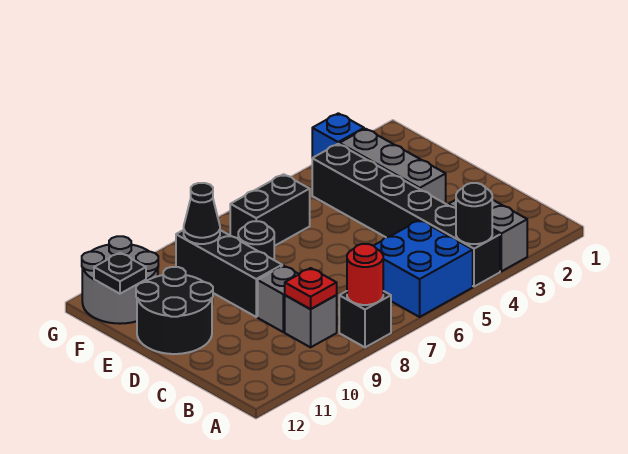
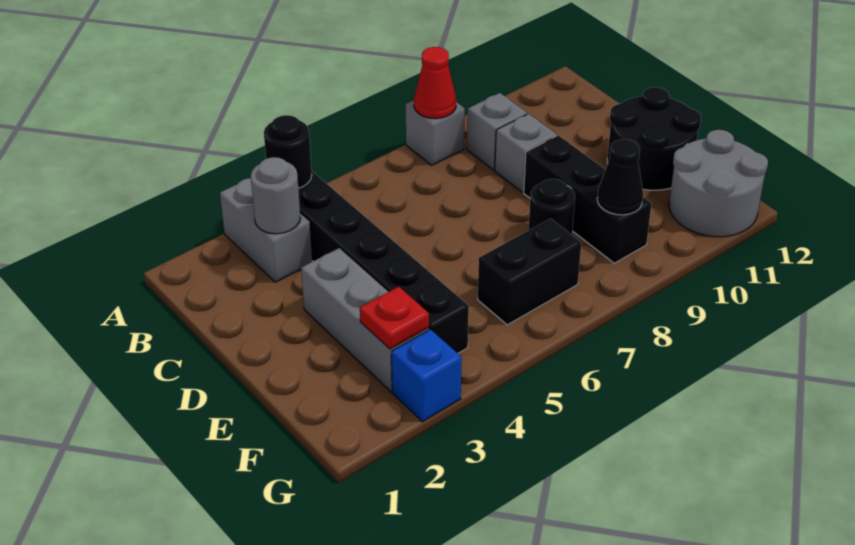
blue brick A5:B6 level 1 -> none
black brick A8 level 1 -> grey brick A8 level 1
red round brick A8 level 2 -> red cone A8 level 2
none -> grey round brick B3 level 2
red plate B9 level 2 -> red plate F3 level 2
black plate F12 level 2 -> none

